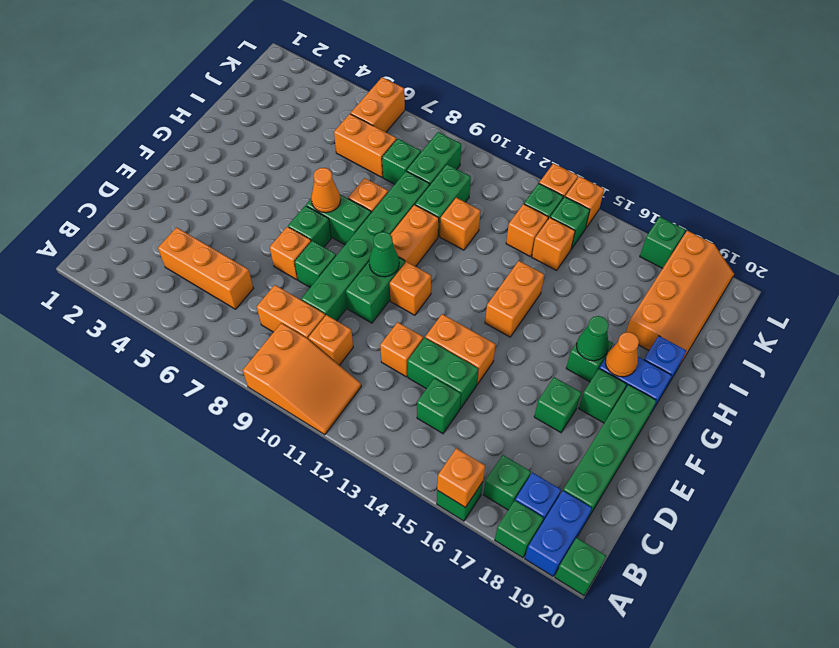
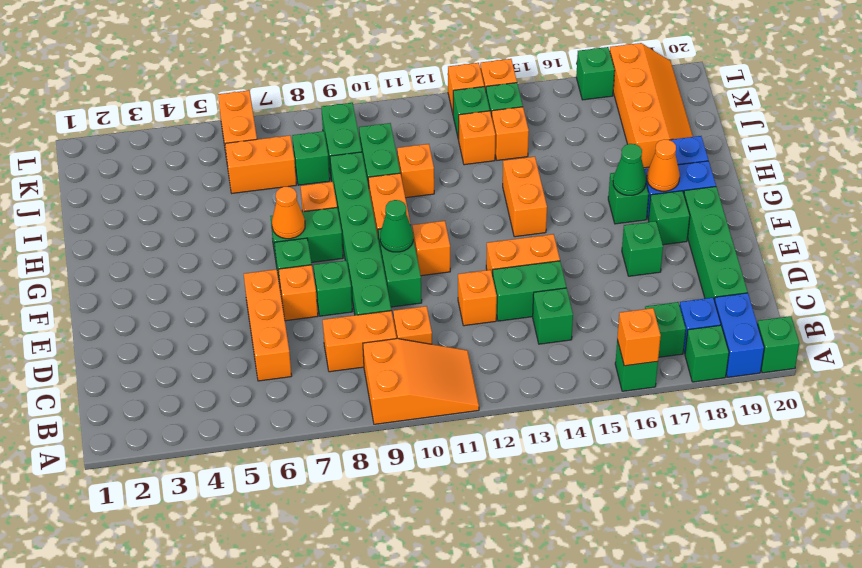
orange brick C4:C6 level 1 -> orange brick C6:E6 level 1

